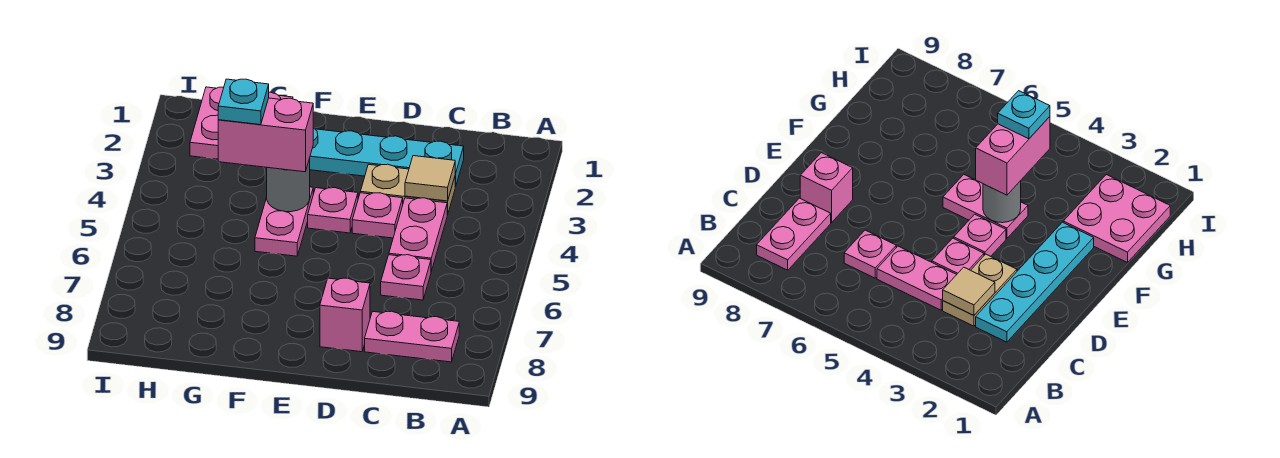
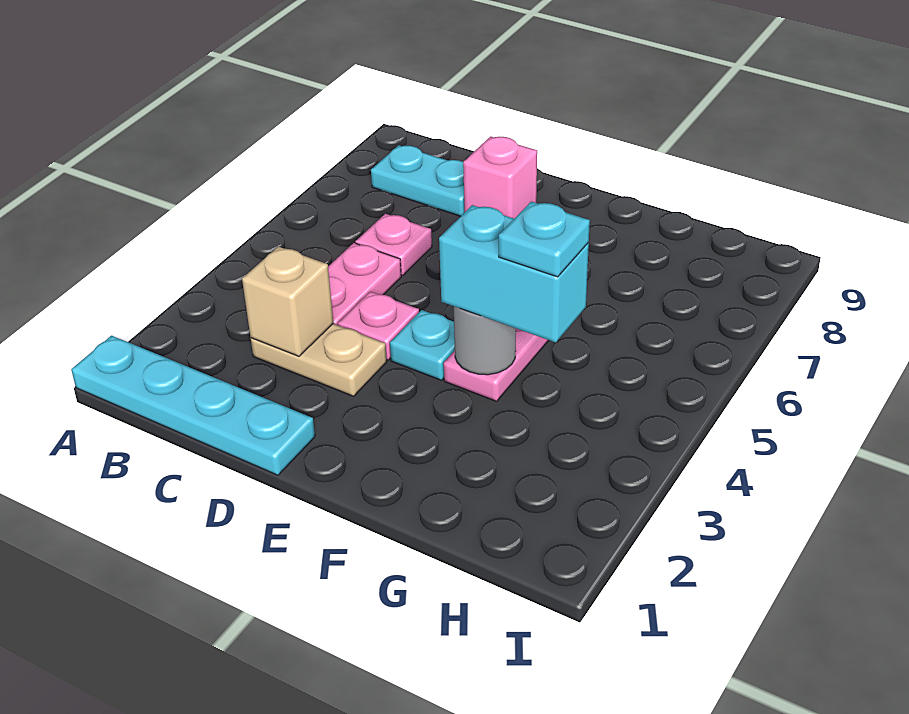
pink plate B8:C8 level 1 -> cyan plate B8:C8 level 1
cyan plate C2:F2 level 1 -> cyan plate A1:D1 level 1
tan tile C3 level 2 -> tan brick C3 level 2
pink plate E4 level 1 -> cyan plate E4 level 1
pink brick F4:G4 level 3 -> cyan brick F4:G4 level 3
pink plate G1:H2 level 1 -> none

